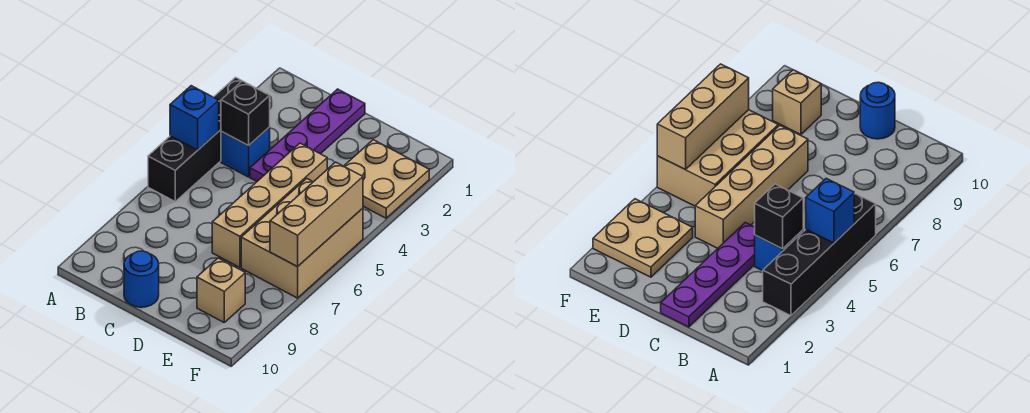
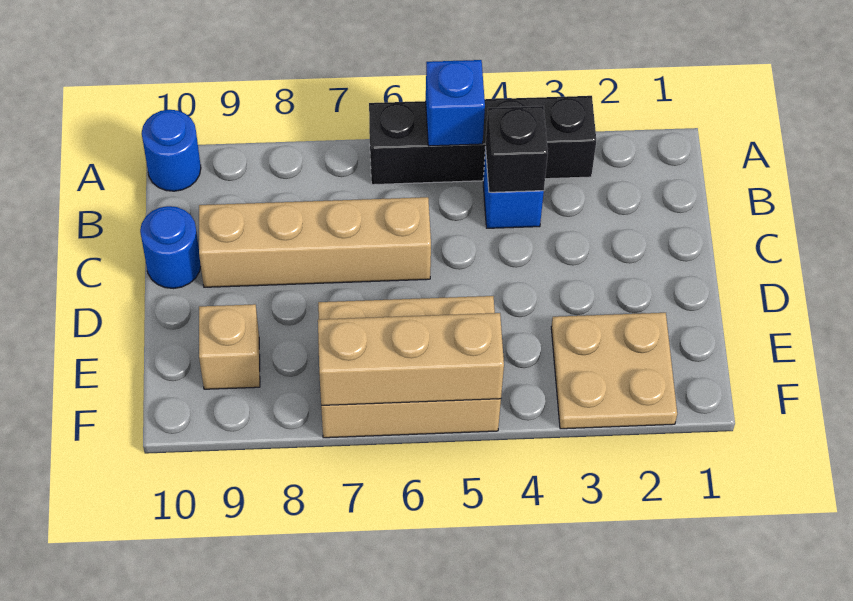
none -> blue round brick A10 level 1
purple plate C1:C4 level 1 -> none
tan brick D4:D7 level 1 -> tan brick C6:C9 level 1

